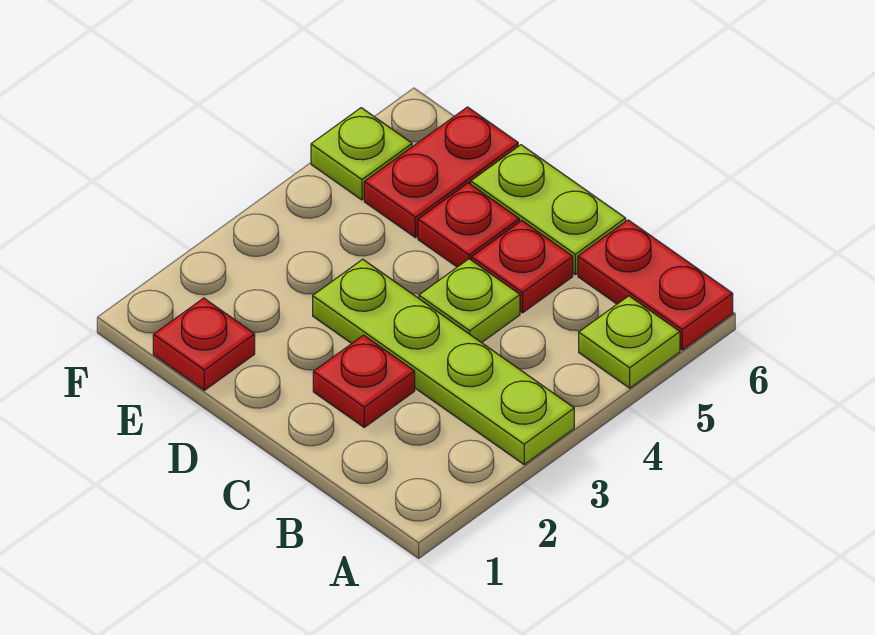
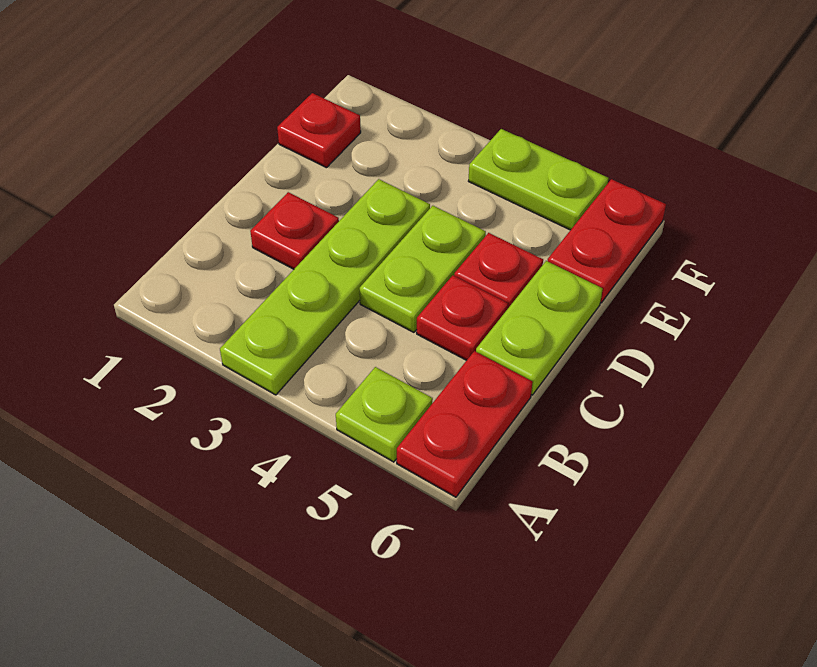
lime plate C4 level 1 -> lime plate C4:D4 level 1
red plate E5:E6 level 1 -> red plate E6:F6 level 1
lime plate F5 level 1 -> lime plate F4:F5 level 1

